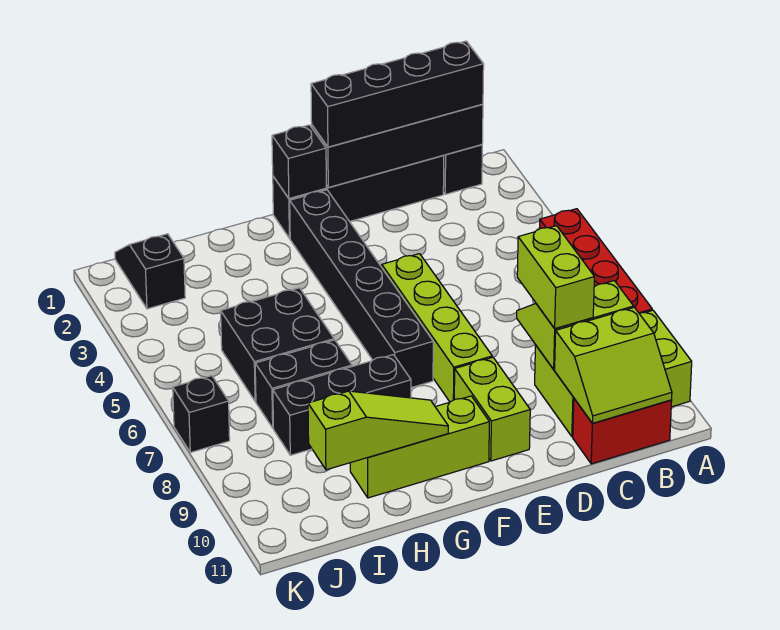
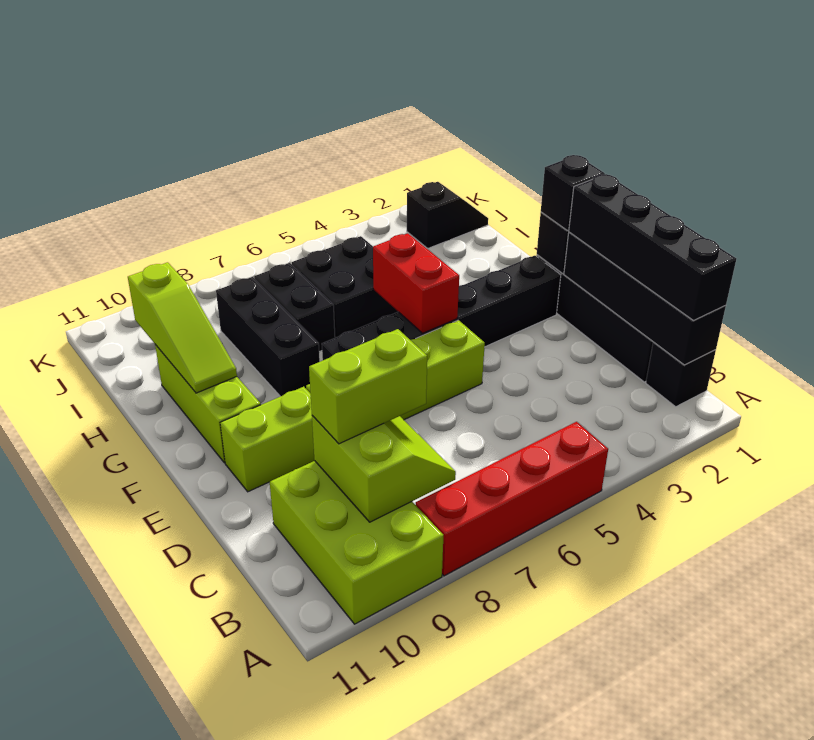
lime slope B10:C11 level 2 top 10 -> none
red brick B11:C11 level 1 -> red brick F5:G5 level 2
black brick K7 level 1 -> black brick F1 level 3

